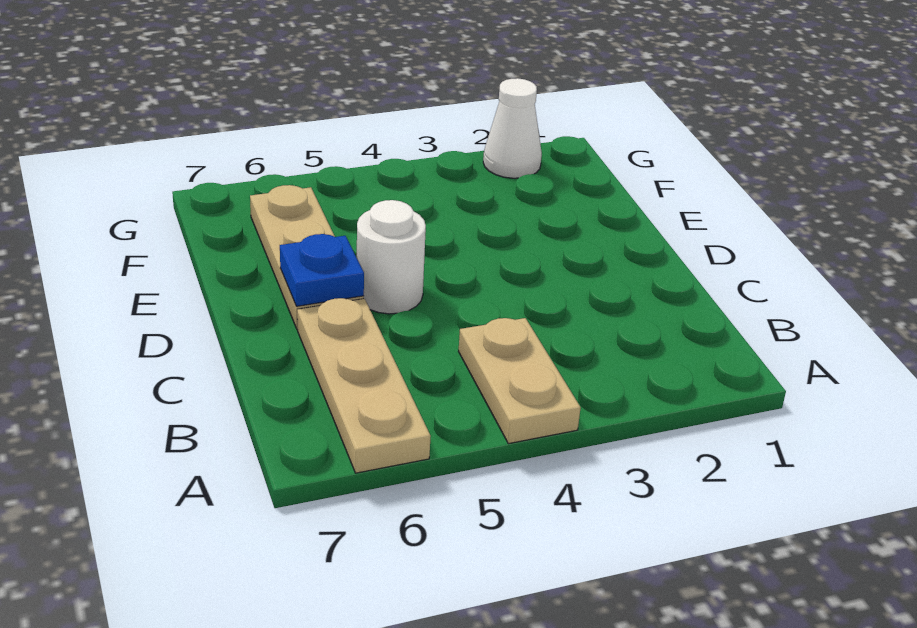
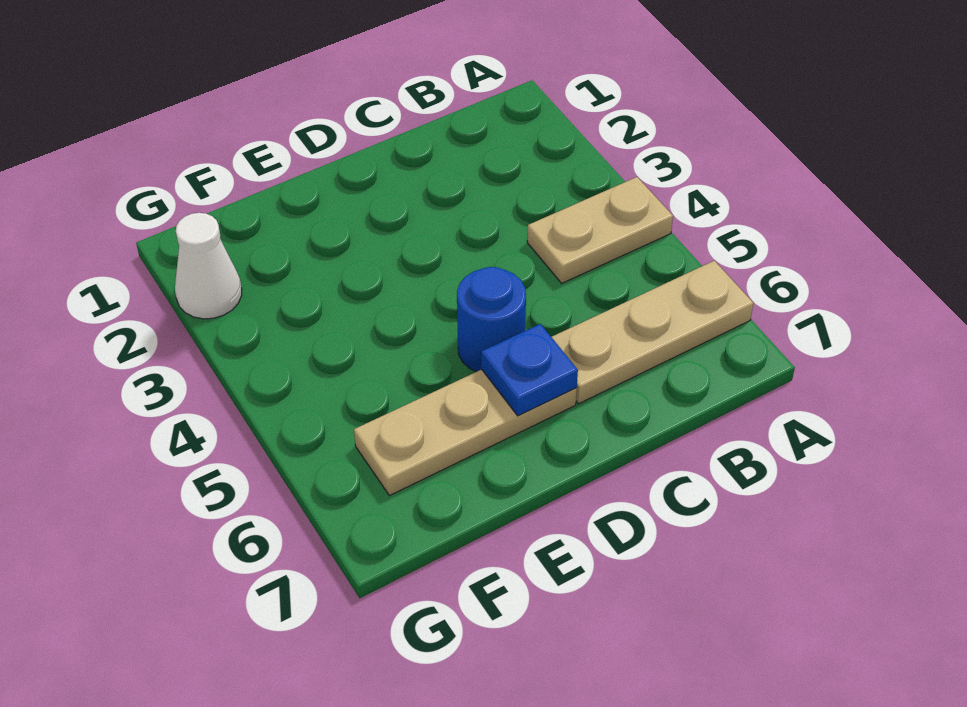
white round brick D5 level 1 -> blue round brick D5 level 1

